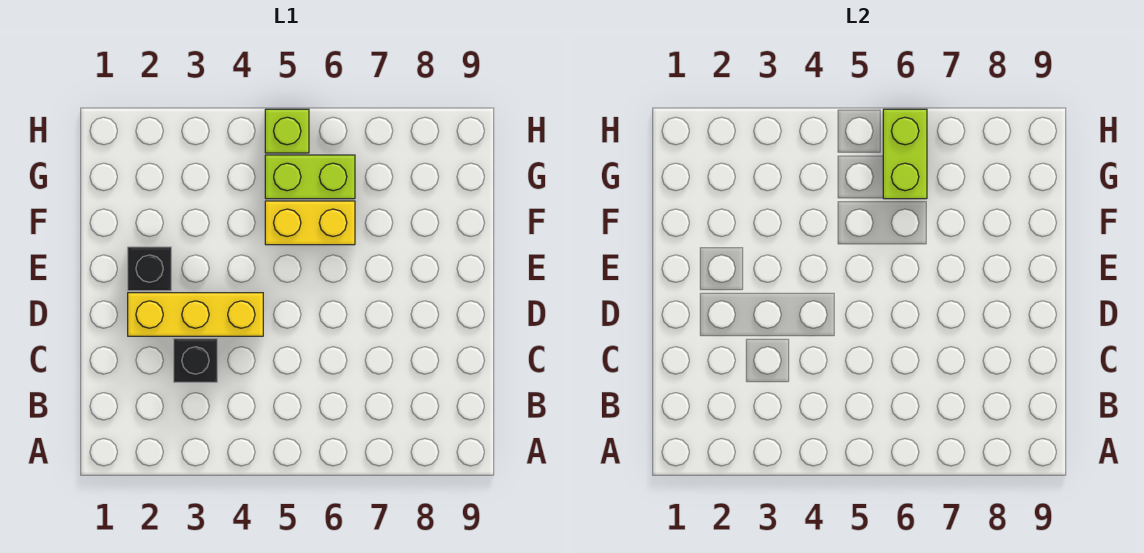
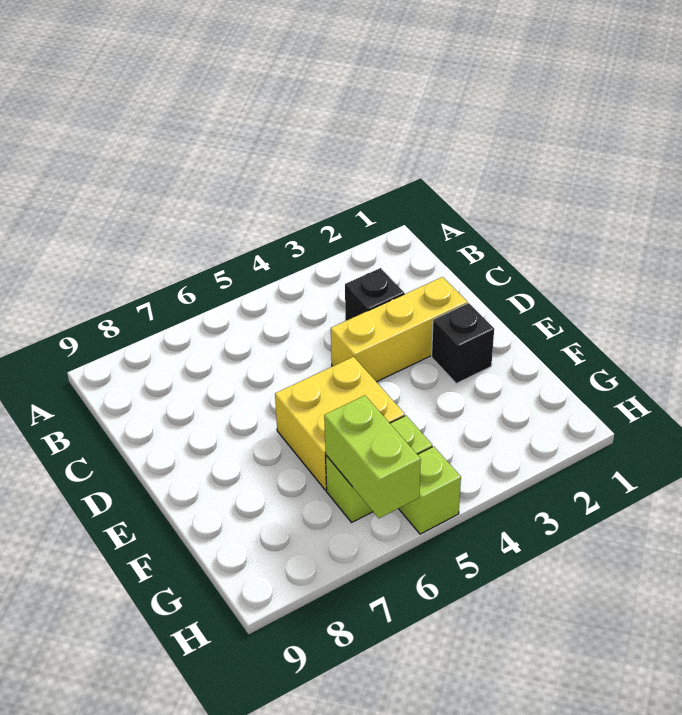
yellow brick F5:F6 level 1 -> yellow brick E5:F6 level 1

